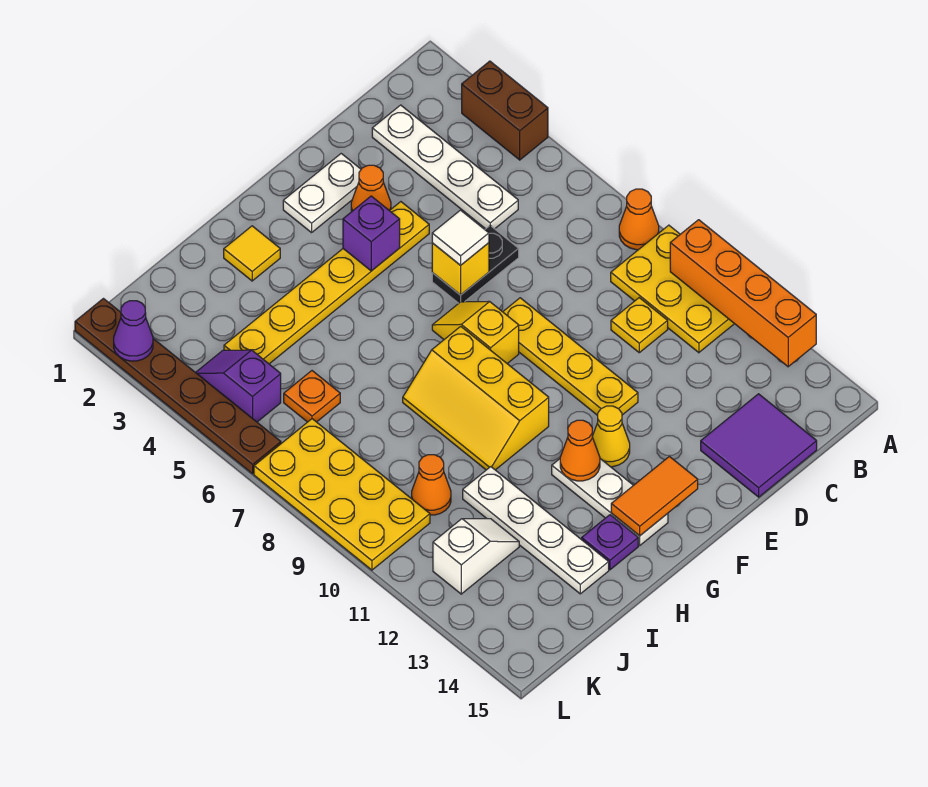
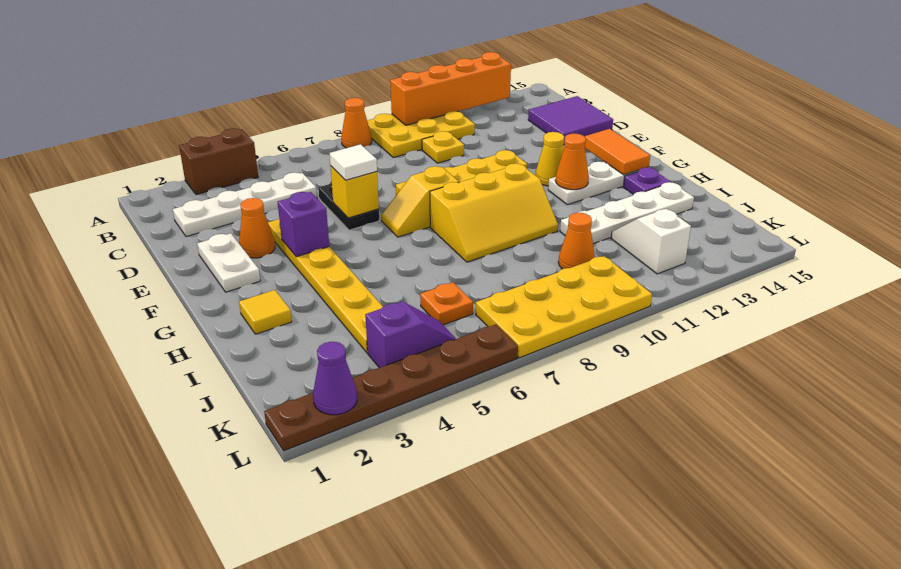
purple slope K4:K5 level 1 top 5 -> purple slope K4:K5 level 1 top 4

